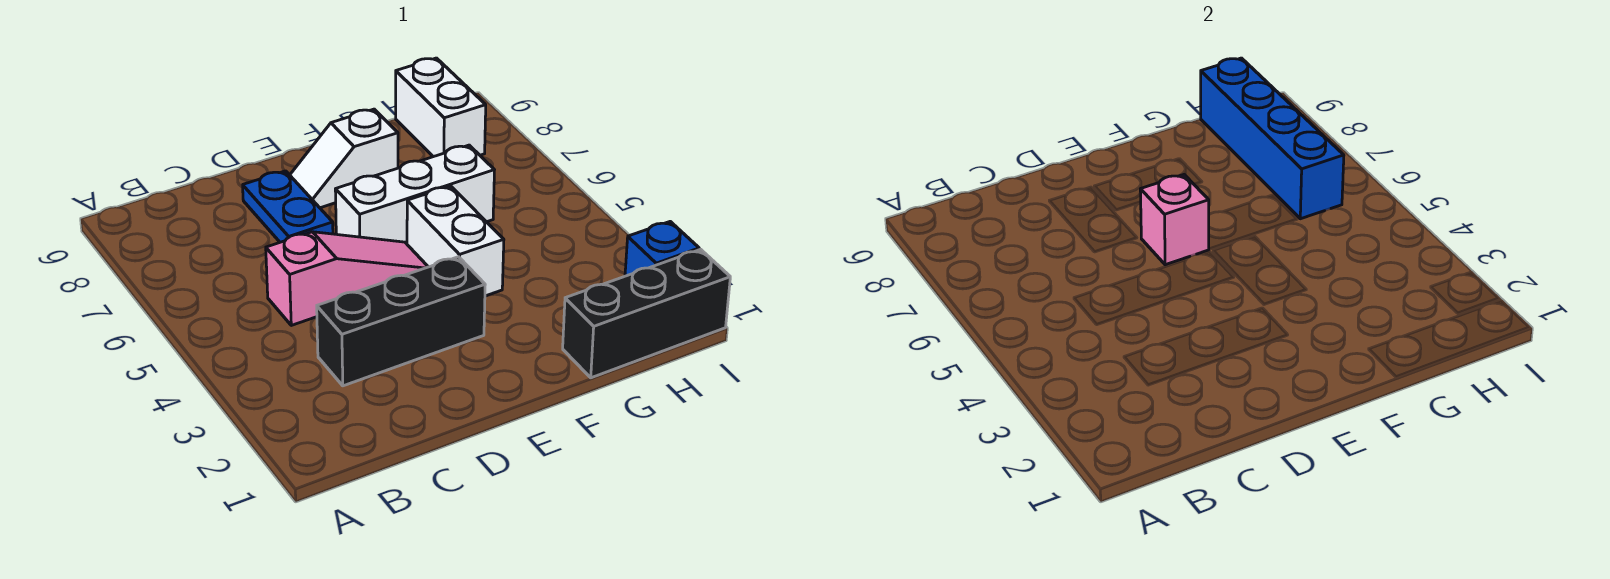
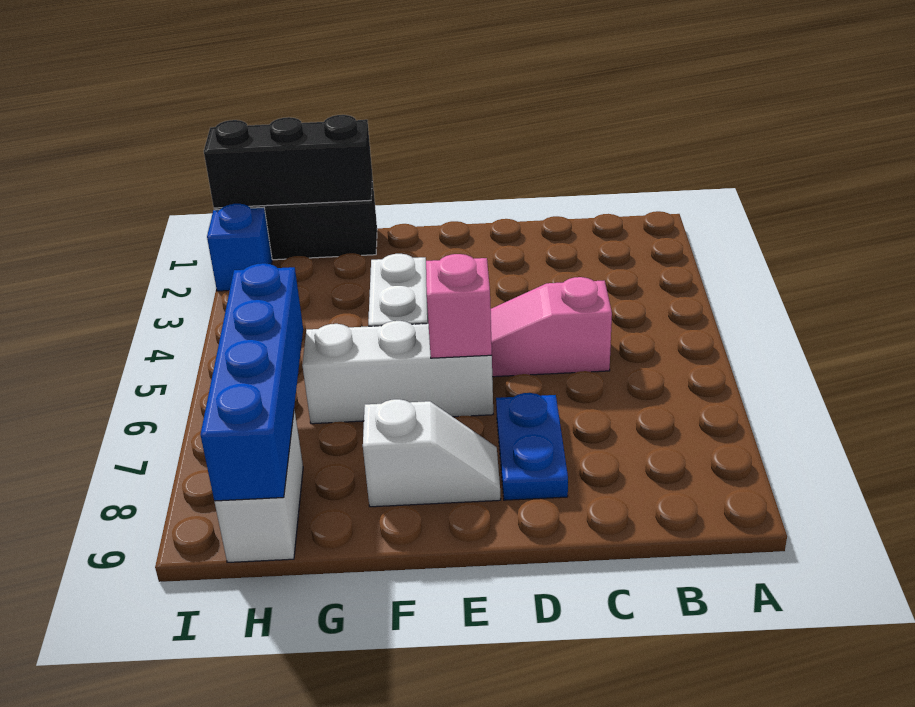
black brick C3:E3 level 1 -> black brick G1:I1 level 2

